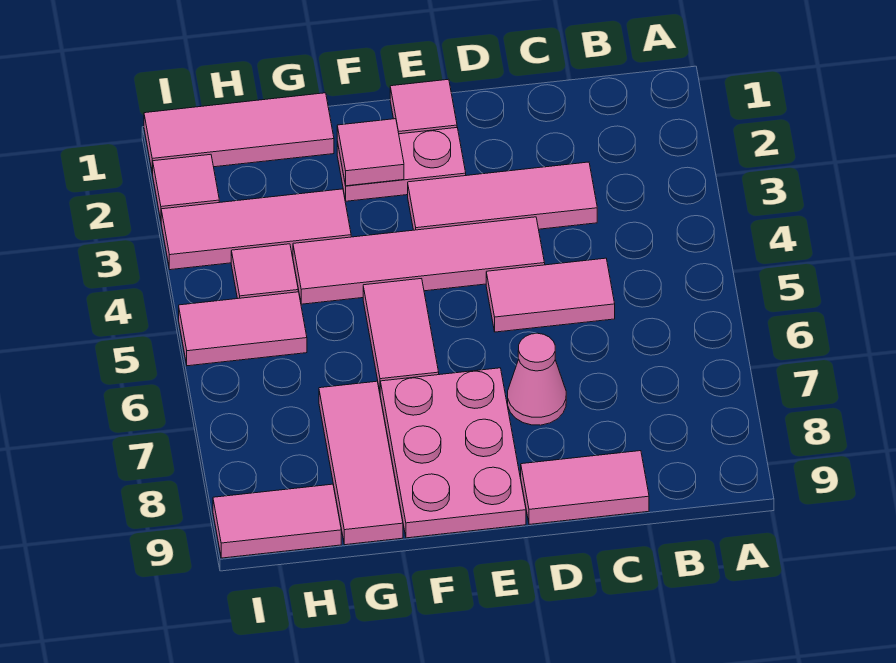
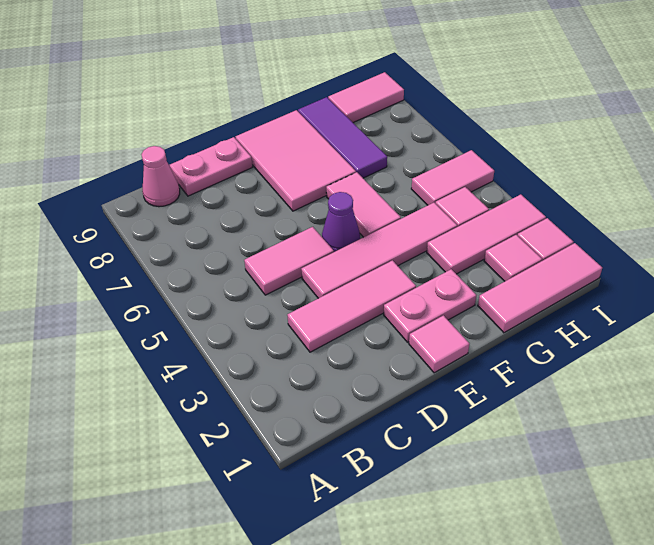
pink tile C9:D9 level 1 -> pink plate C9:D9 level 1
pink cone D7 level 1 -> pink cone B9 level 1
none -> purple cone E5 level 1
pink plate E7:F9 level 1 -> pink tile E7:F9 level 1
pink tile F2 level 2 -> pink tile H2 level 1
pink tile G7:G9 level 1 -> purple tile G7:G9 level 1

